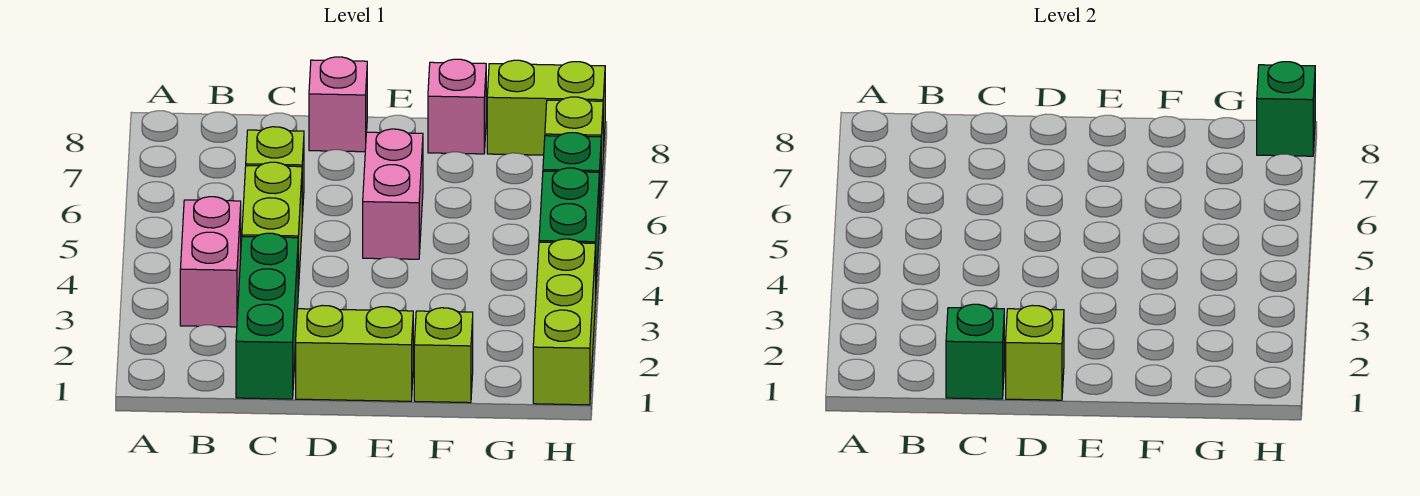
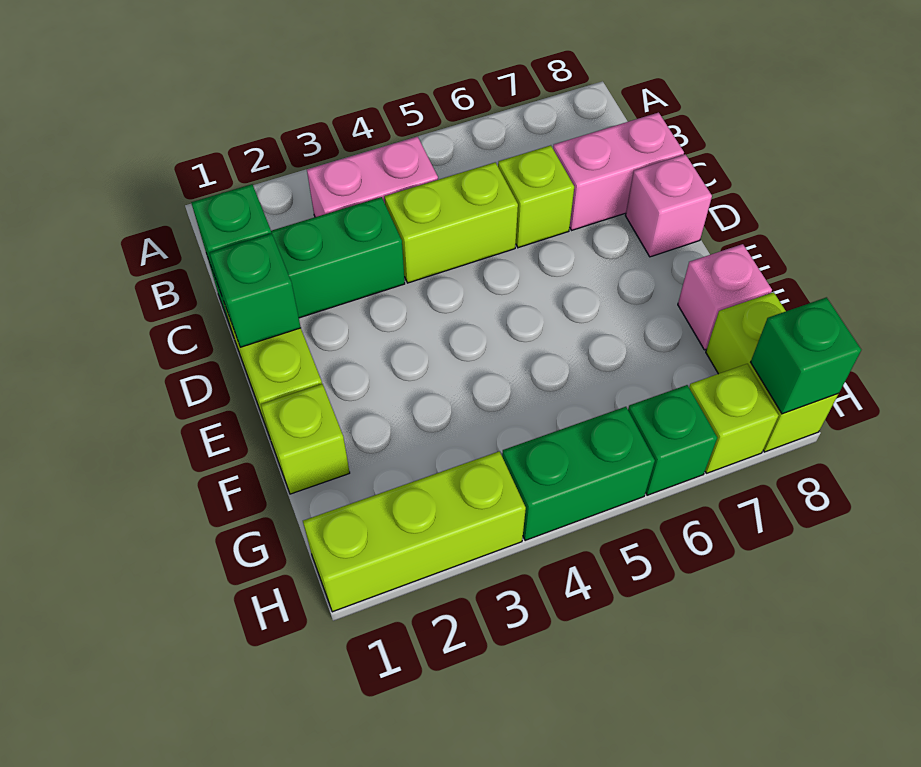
lime brick D1 level 2 -> green brick D1 level 2
pink brick E5:E6 level 1 -> pink brick C7:C8 level 1

